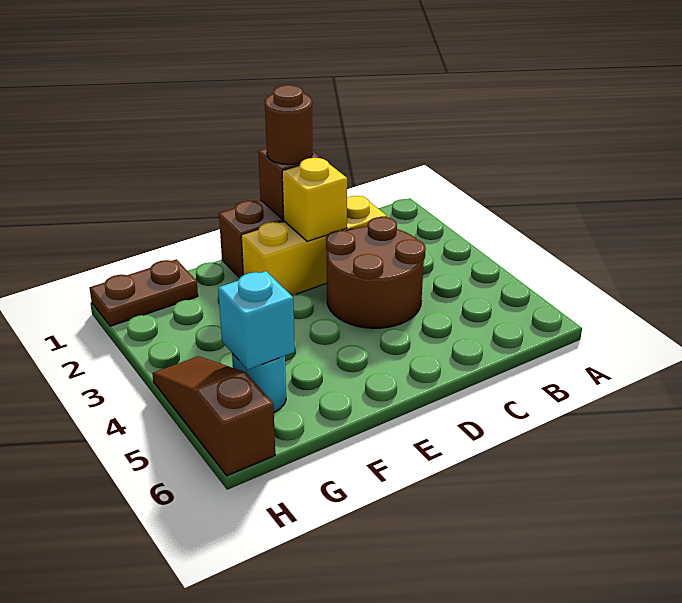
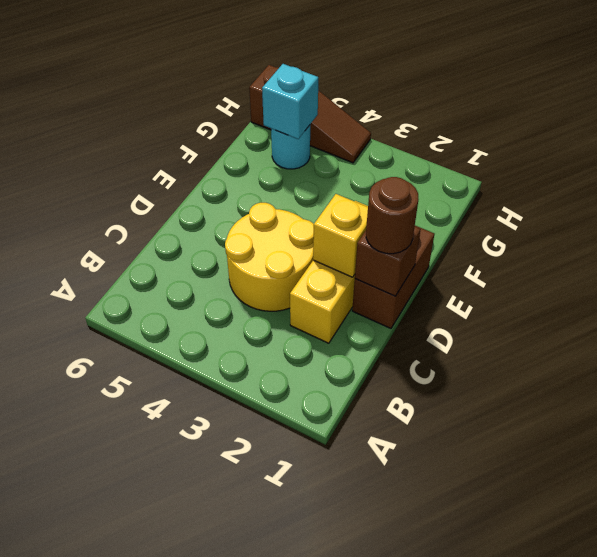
brown round brick C3:D4 level 1 -> yellow round brick C3:D4 level 1
brown plate G1:H1 level 1 -> none

